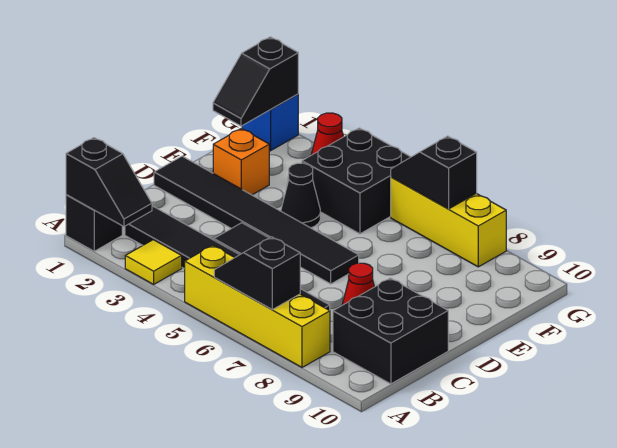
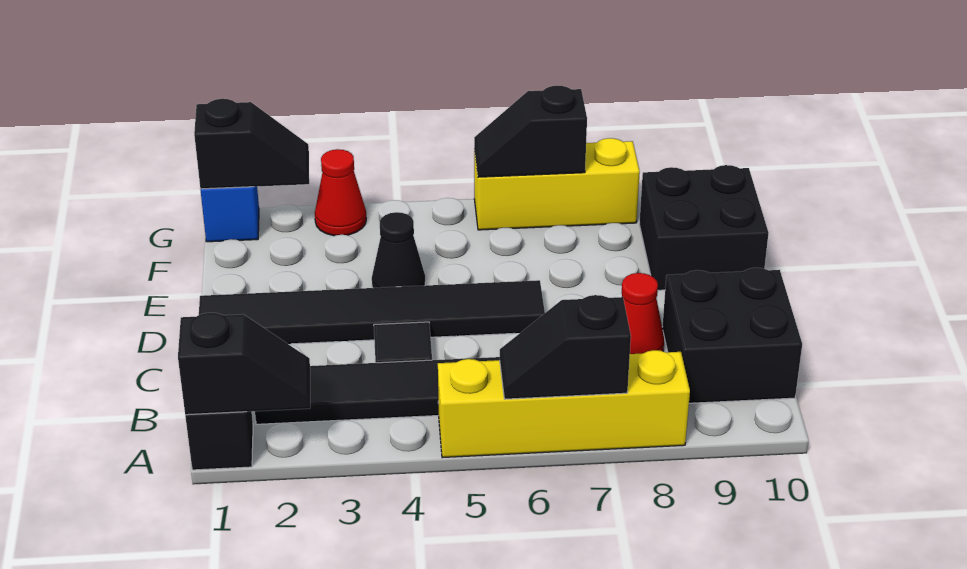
yellow tile A3 level 1 -> none
orange brick E2 level 1 -> none
black slope F1:G1 level 2 top G -> black slope G1:G2 level 2 top 1
black brick F4:G5 level 1 -> black brick E9:F10 level 1

